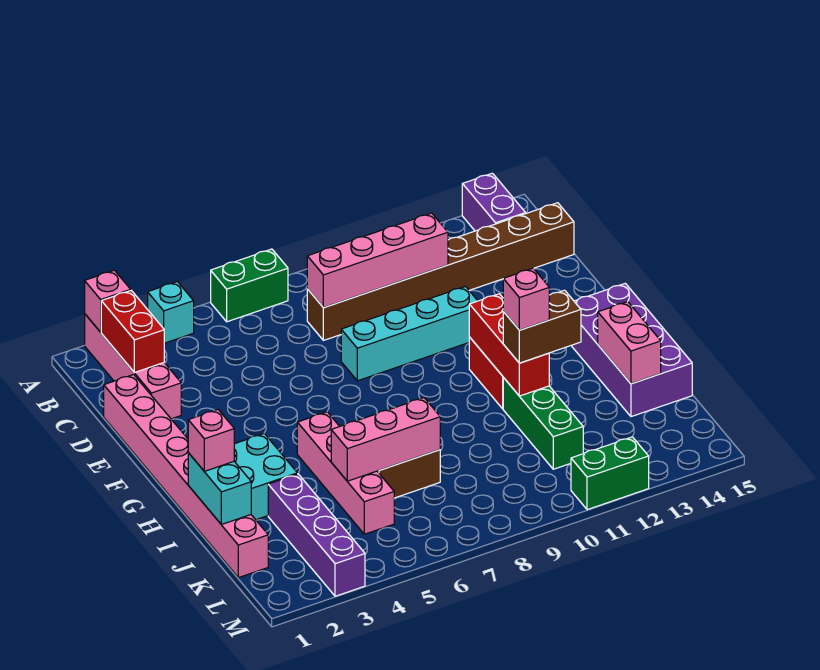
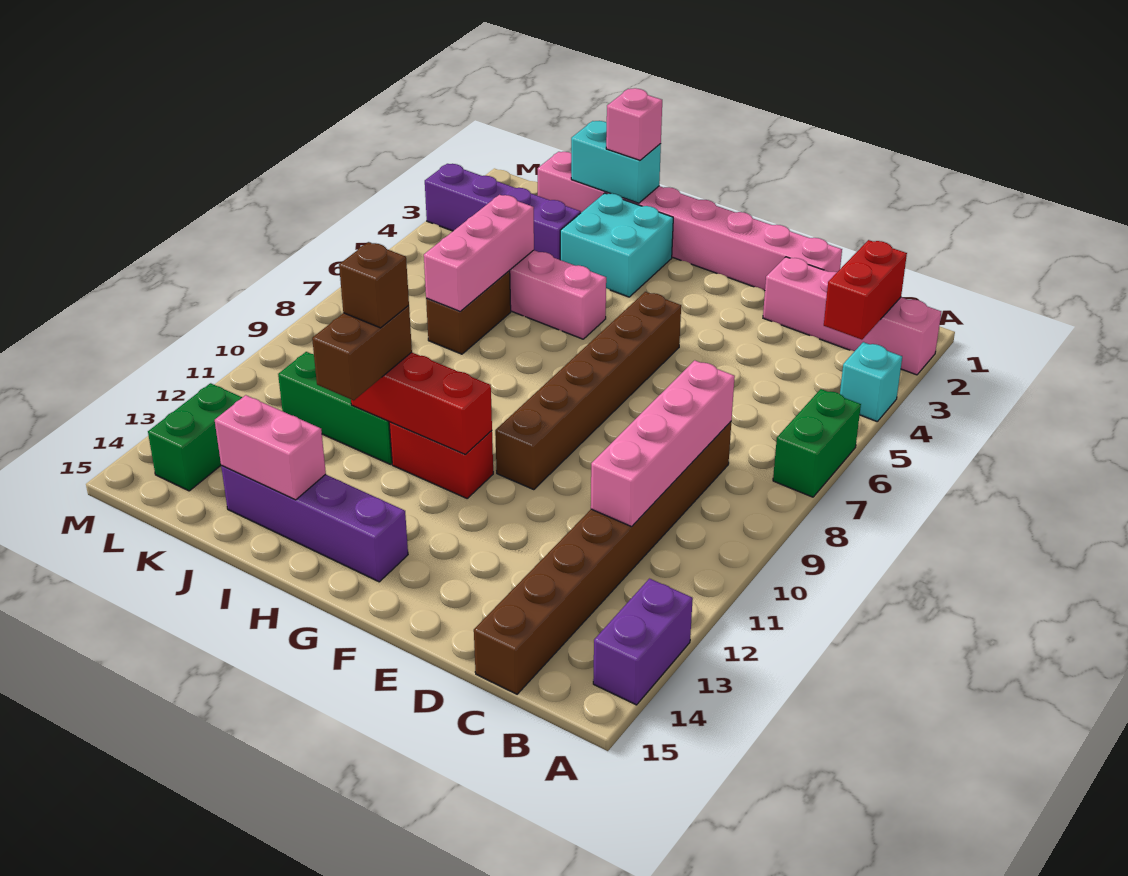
pink brick A2 level 2 -> none
purple brick A14:B14 level 1 -> purple brick A13:A14 level 1
red brick B2:C2 level 2 -> red brick B2:B3 level 2
cyan brick E8:E11 level 1 -> none
none -> brown brick F5:F10 level 1
purple brick G14:J15 level 1 -> purple brick G14:J14 level 1
pink brick I11 level 4 -> brown brick I11 level 4
green brick M11:M12 level 1 -> green brick L13:L14 level 1

